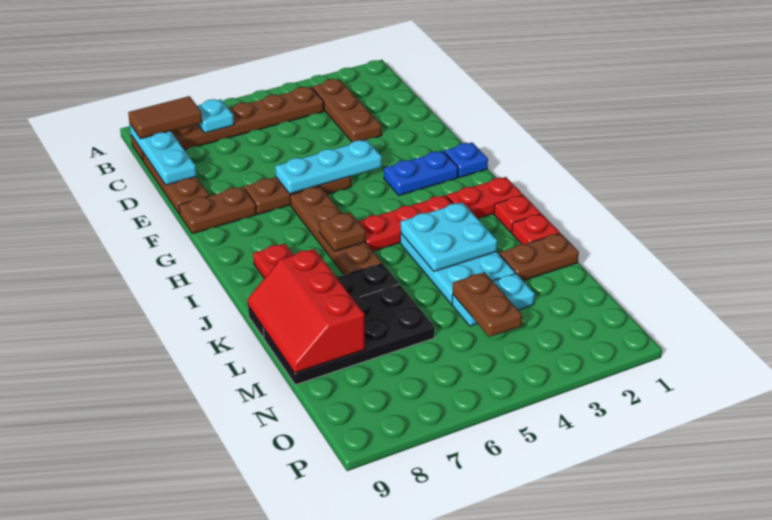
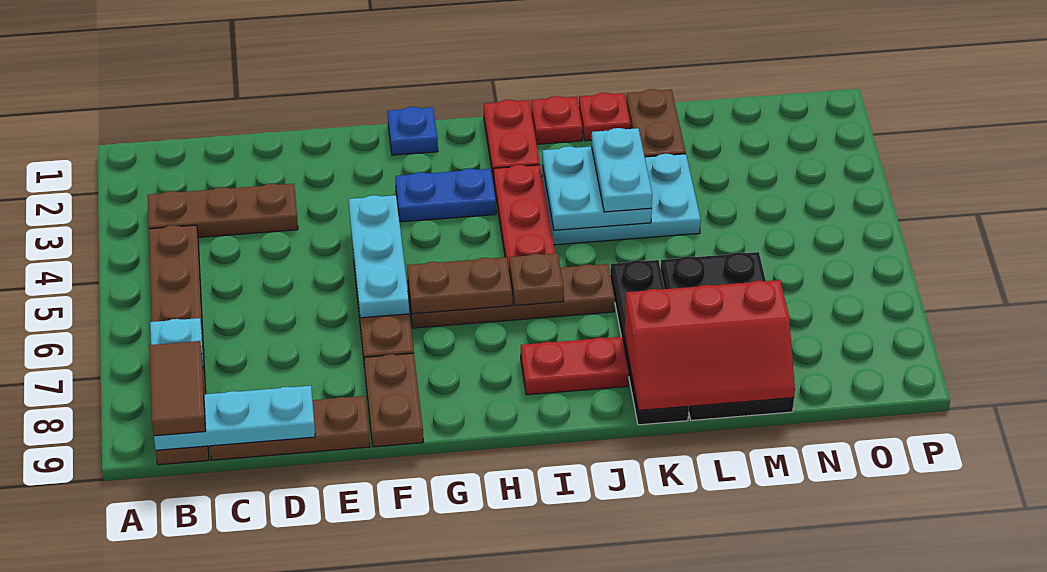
blue plate G2:G3 level 1 -> blue plate G3:H3 level 1
cyan plate M3:M4 level 1 -> cyan plate K3:K4 level 3
brown plate M4:N4 level 2 -> brown plate G6:H6 level 2

